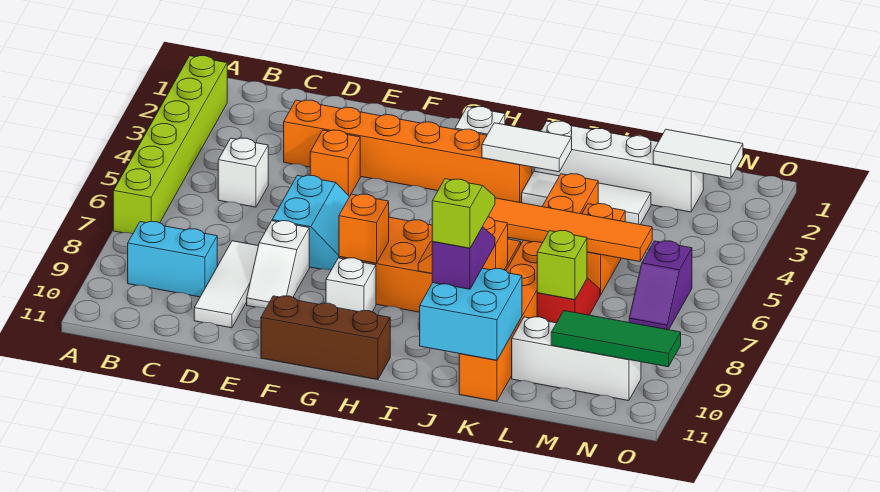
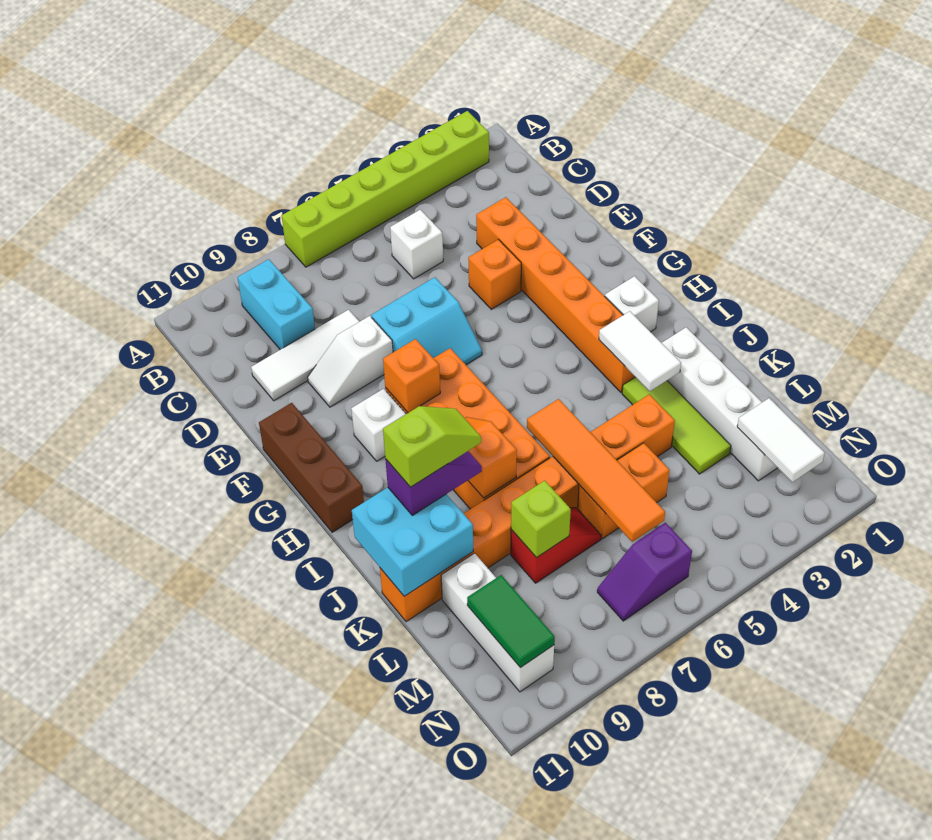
white tile J3:L3 level 1 -> lime tile J3:L3 level 1
green tile M10:O10 level 2 -> green tile M10:N10 level 2

